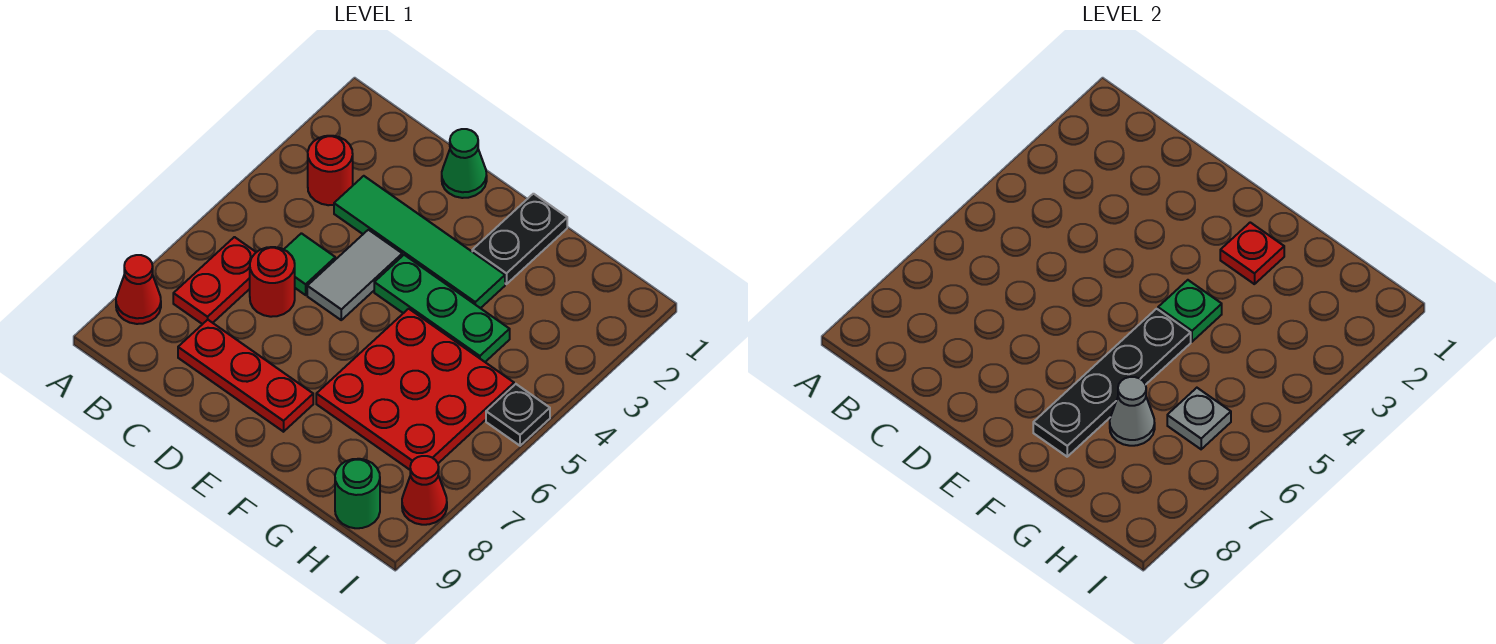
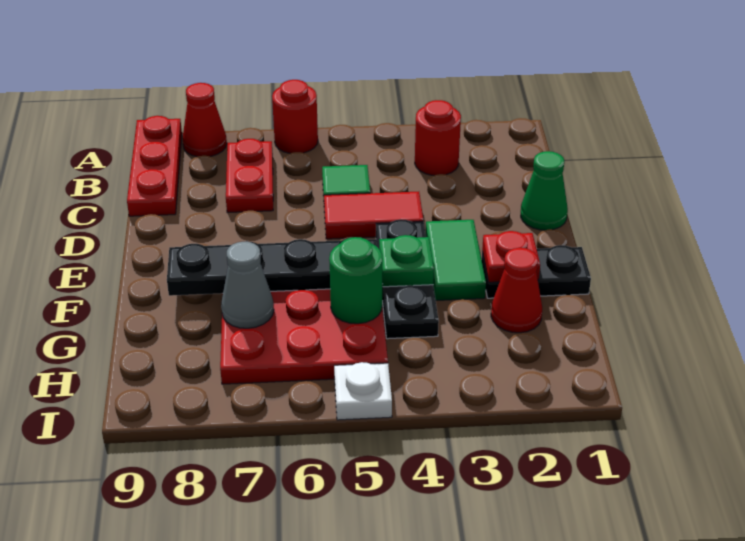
red plate B6:B7 level 1 -> red plate B7:C7 level 1
green tile C3:F3 level 1 -> green tile E3:F3 level 1
red round brick C6 level 1 -> red round brick A6 level 1
red plate C8:E8 level 1 -> red plate A9:C9 level 1
grey tile D4:D5 level 1 -> red tile D4:D5 level 1
green plate E4:G4 level 1 -> black plate E4:G4 level 1
grey plate H6 level 2 -> none
green round brick H9 level 1 -> green round brick G5 level 2
black plate I5 level 1 -> white plate I5 level 1
red cone I8 level 1 -> red cone G2 level 1

